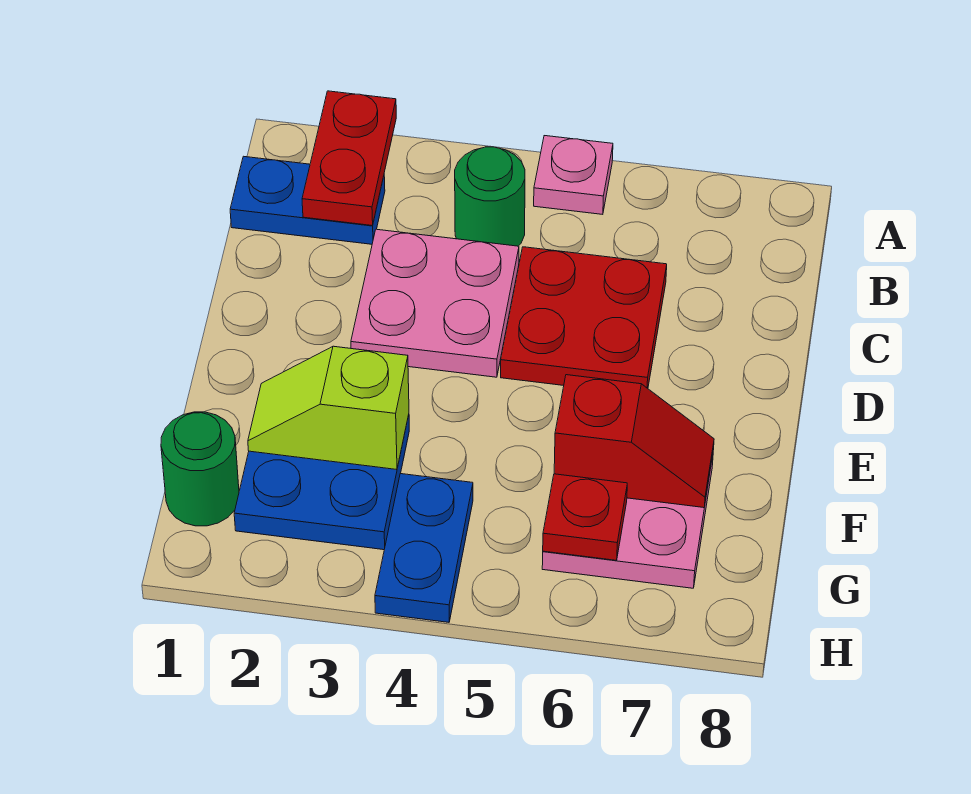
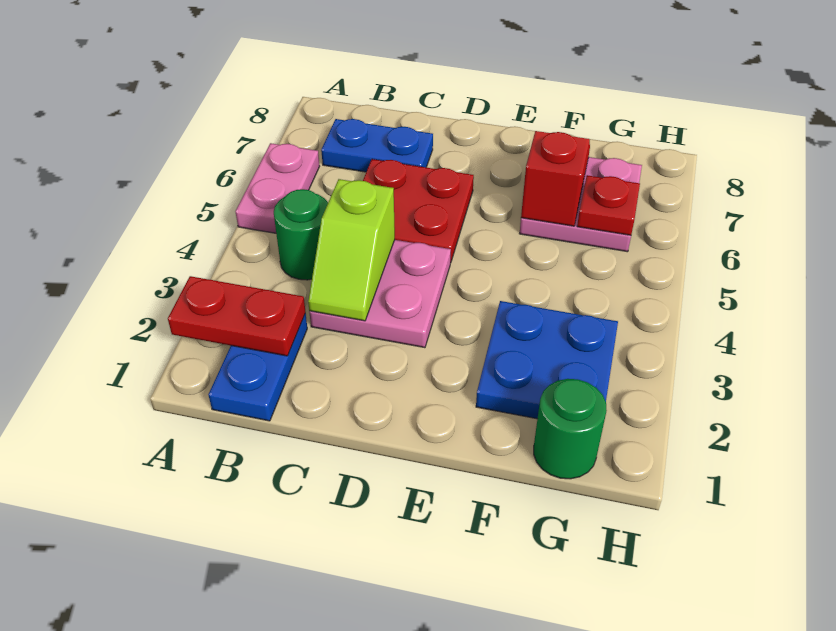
pink plate A5 level 1 -> pink plate A5:A6 level 1
lime slope F2:F3 level 2 top 3 -> lime slope C3:C4 level 2 top 4
blue plate G4:H4 level 1 -> blue plate B7:C7 level 1

